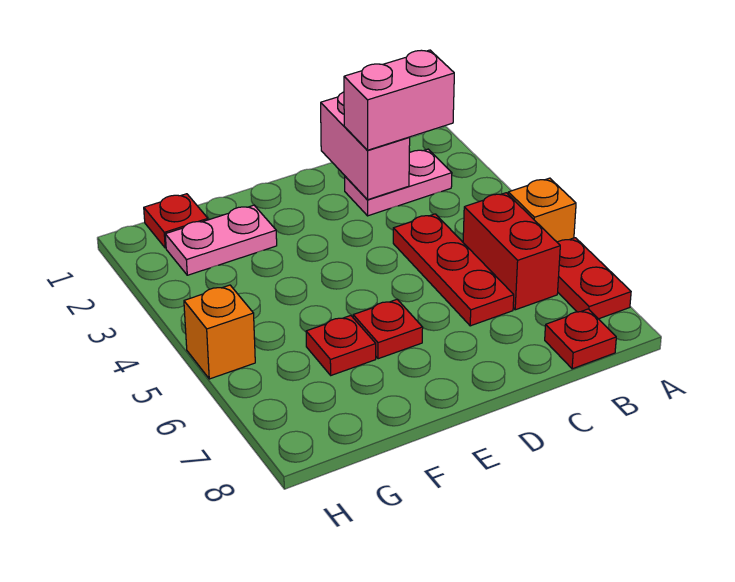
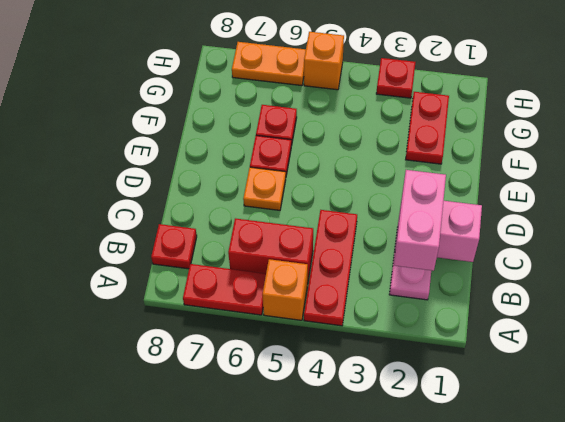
red plate C4:C6 level 1 -> red plate A4:C4 level 1
none -> orange plate D6 level 1
pink plate F2:G2 level 1 -> red plate F2:G2 level 1
red plate G1 level 1 -> red plate H3 level 1
none -> orange plate H6:H7 level 1

